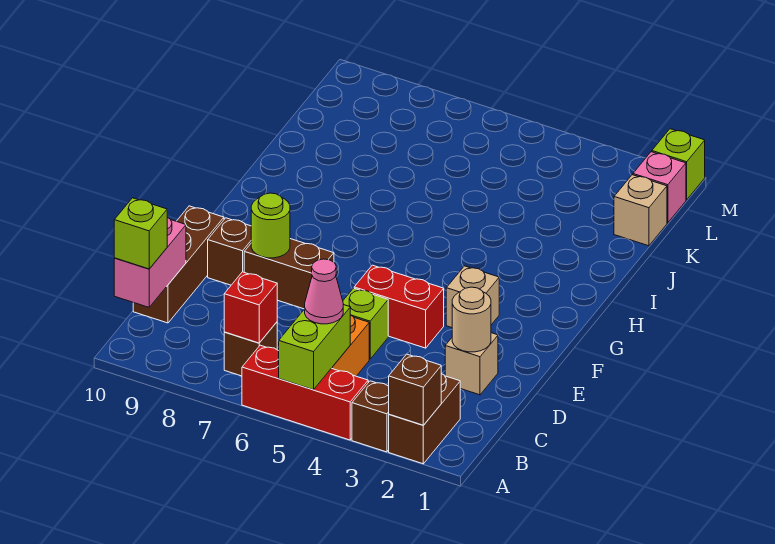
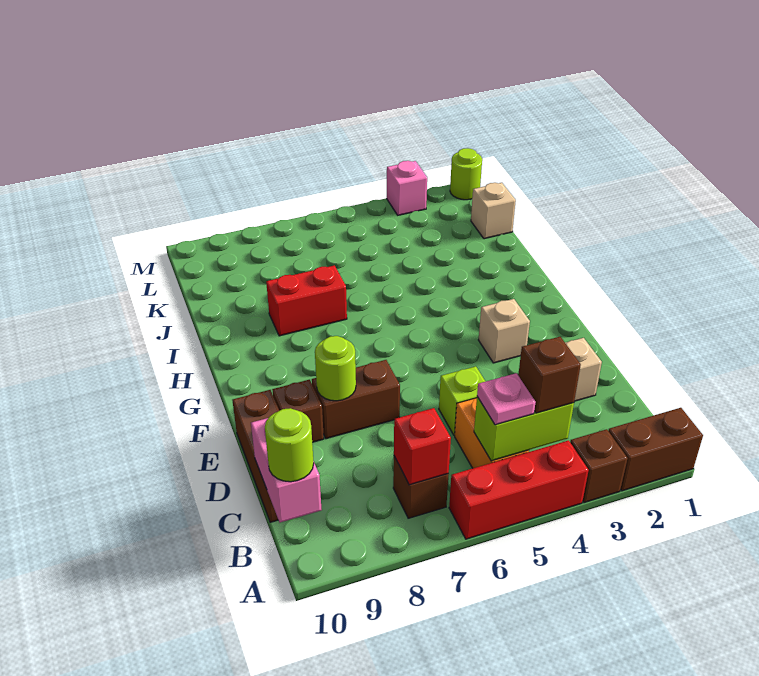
brown brick A2:B2 level 1 -> brown brick A1:A2 level 1
brown brick A2 level 2 -> brown brick B4 level 3
lime brick A5:B5 level 2 -> lime brick B4:B5 level 2
pink cone B5 level 3 -> pink plate B5 level 3
lime brick B10 level 3 -> lime round brick B10 level 3
tan round brick D2 level 2 -> none
red brick E4:E5 level 1 -> red brick I7:I8 level 1
pink brick L1 level 1 -> pink brick M3 level 1
lime brick M1 level 1 -> lime round brick M1 level 1

